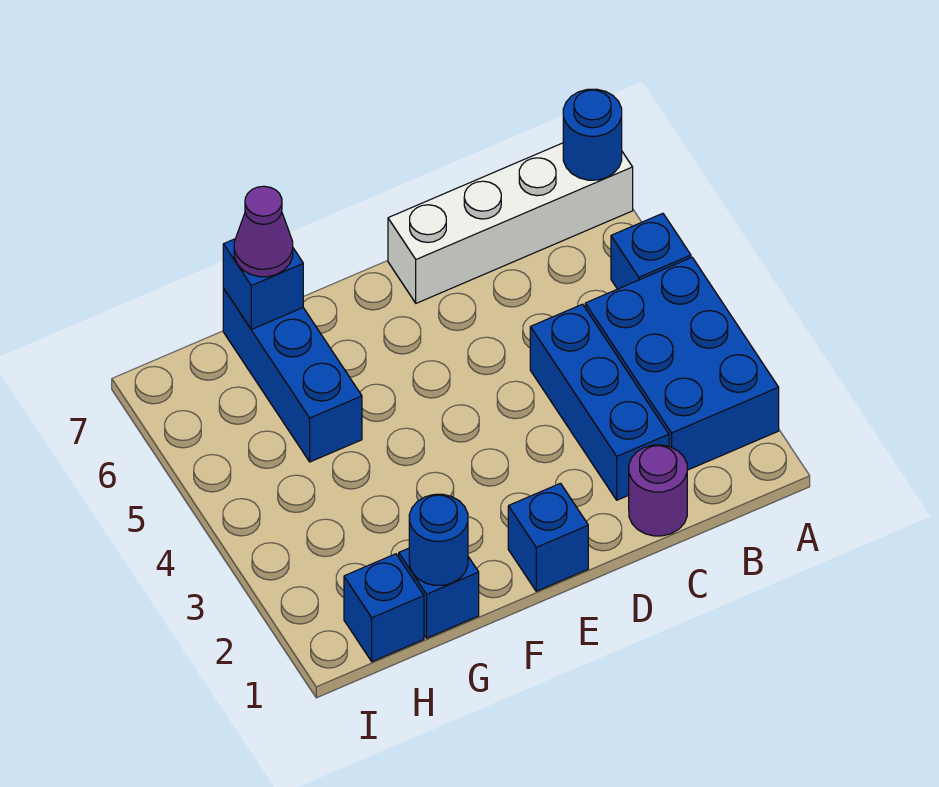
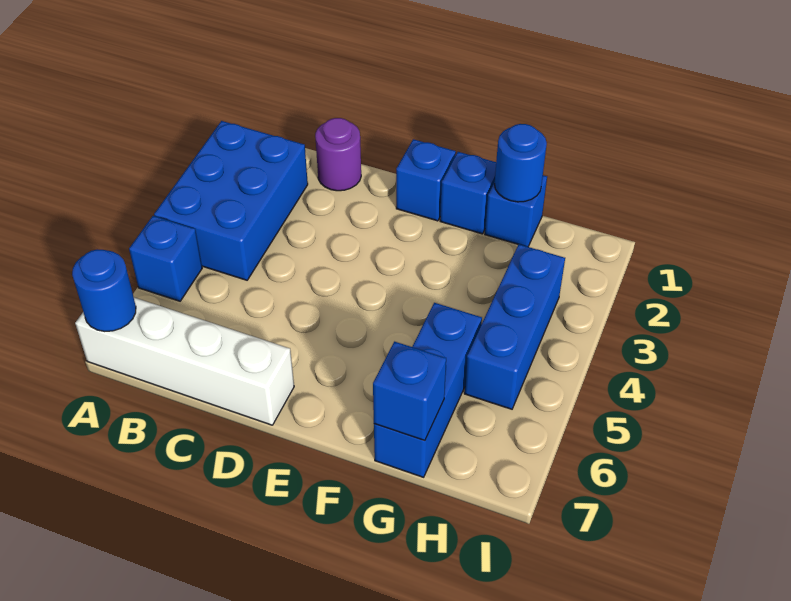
blue brick C2:C4 level 1 -> blue brick H3:H5 level 1
purple cone G7 level 3 -> none
blue brick H1 level 1 -> blue brick F1 level 1

